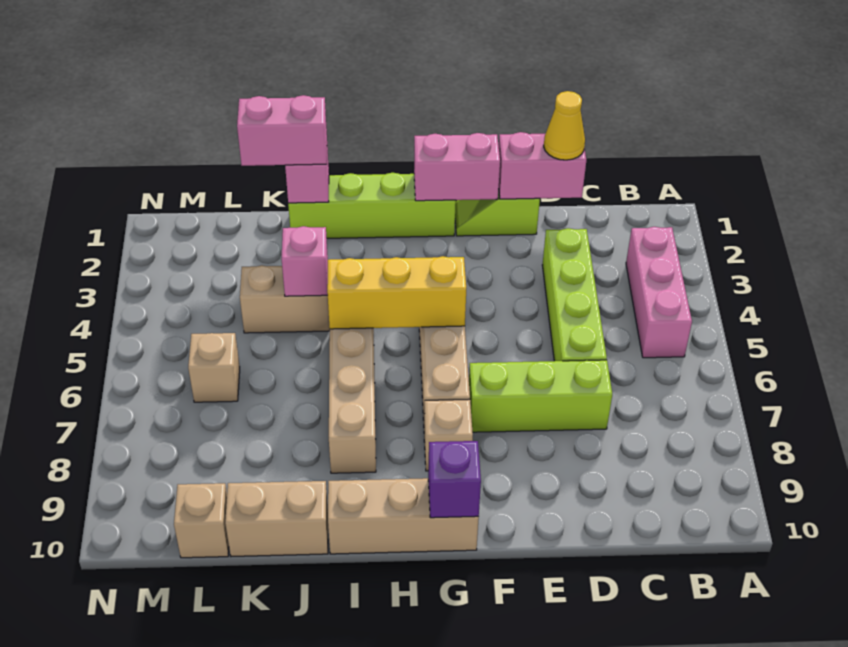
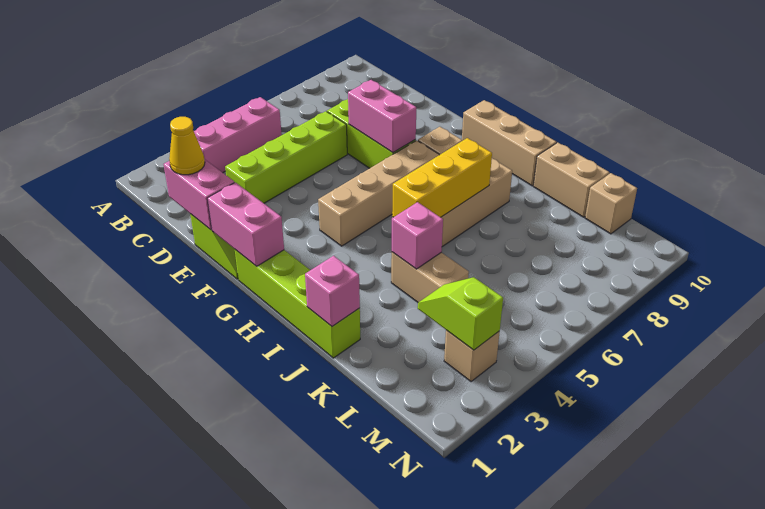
yellow brick G5:I5 level 2 -> yellow brick I5:I7 level 2
purple brick G10 level 2 -> none
pink brick J1:K1 level 3 -> pink brick E7:F7 level 2
none -> lime slope L3:M3 level 2 top M
tan brick L6 level 1 -> tan brick M3 level 1

